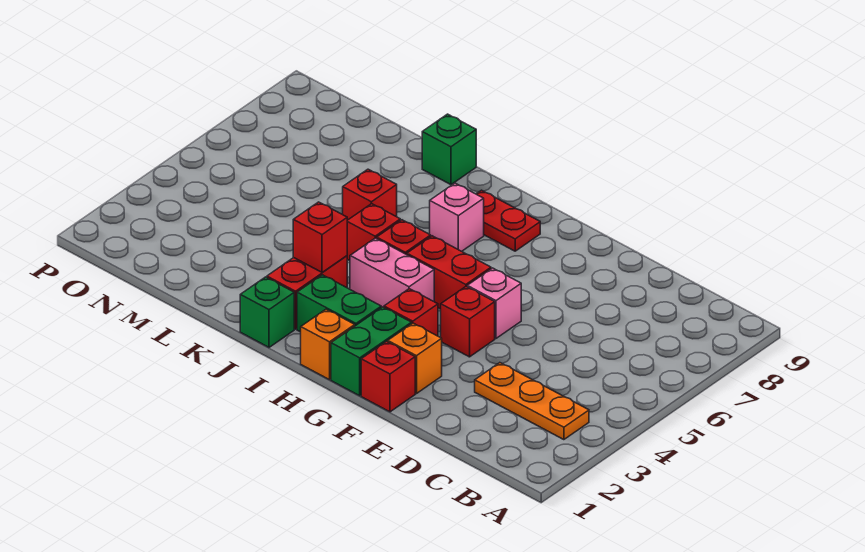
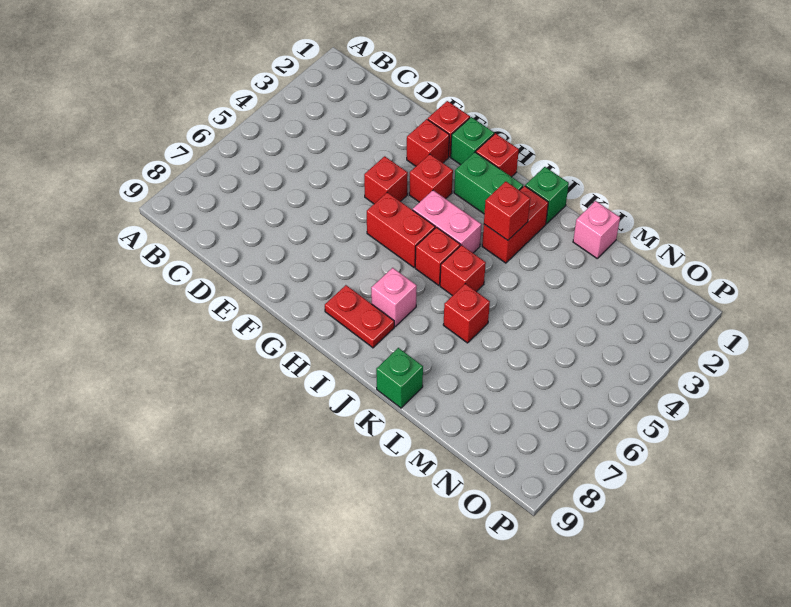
orange plate B3:D3 level 1 -> none
orange brick F2 level 1 -> red brick F2 level 1
pink brick F5 level 1 -> pink brick L1 level 1
green brick G1:G2 level 1 -> green brick G1 level 1
orange brick H1 level 1 -> red brick H1 level 1

